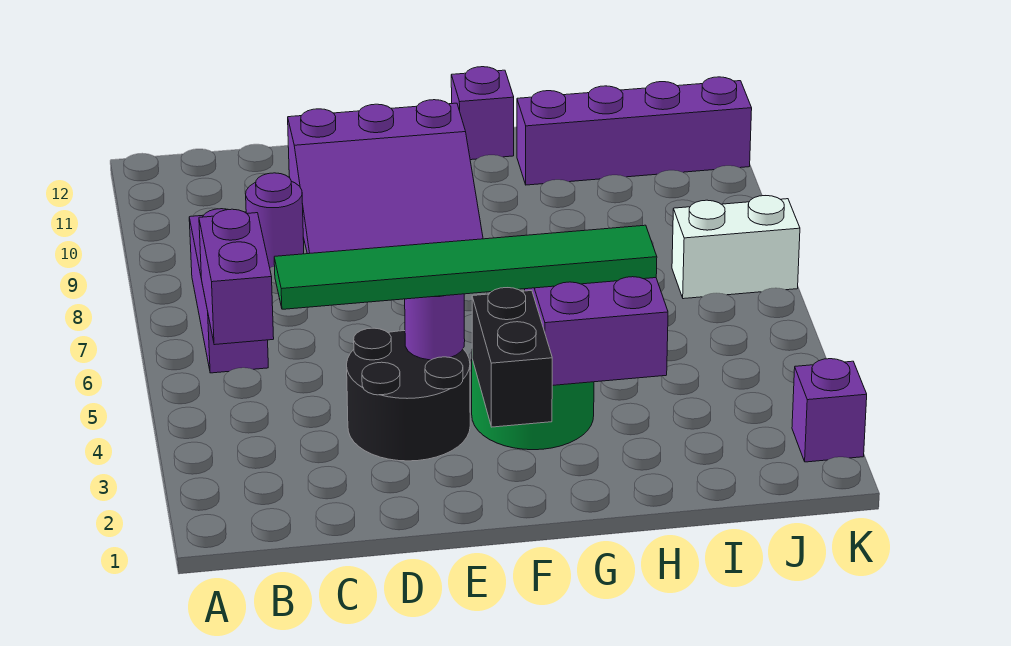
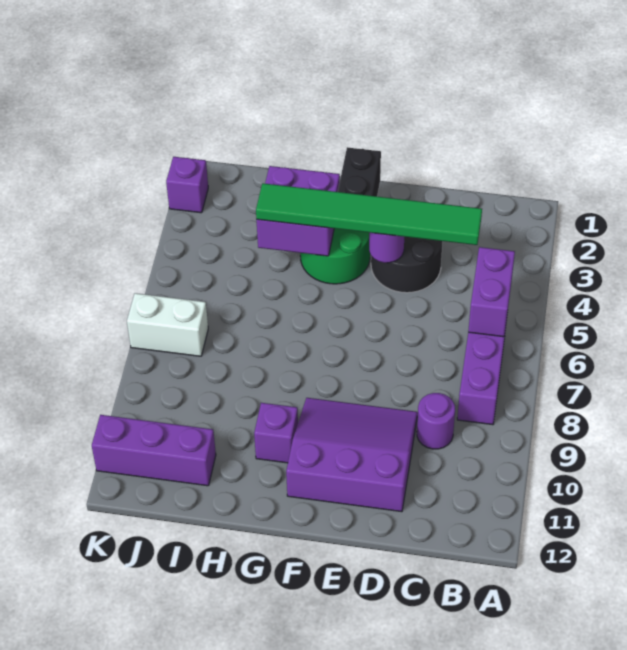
purple brick G12 level 1 -> purple brick G10 level 1
purple brick H11:K11 level 1 -> purple brick I11:K11 level 1

